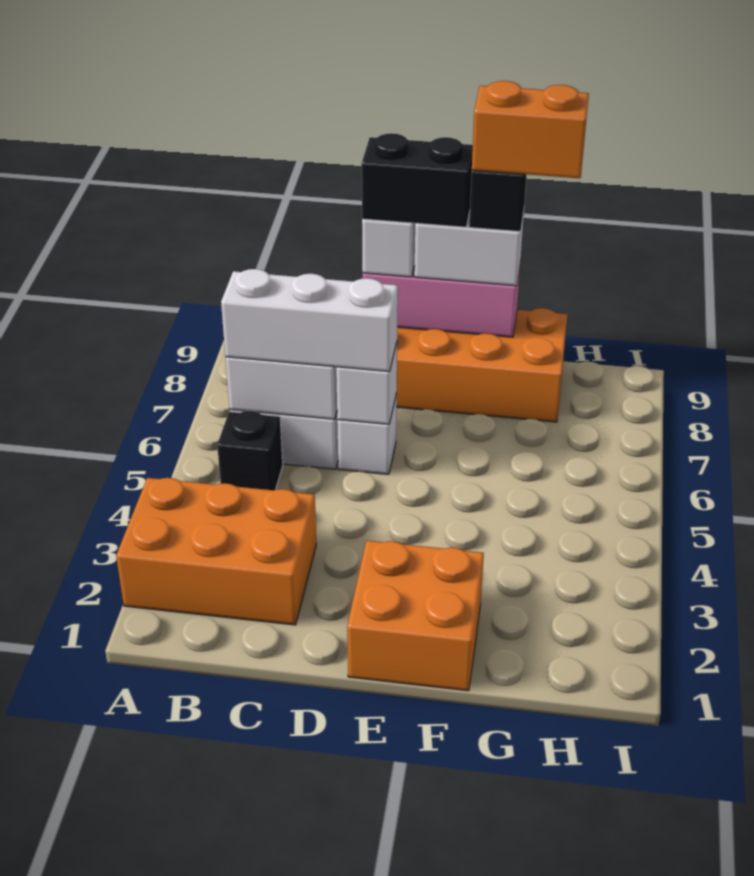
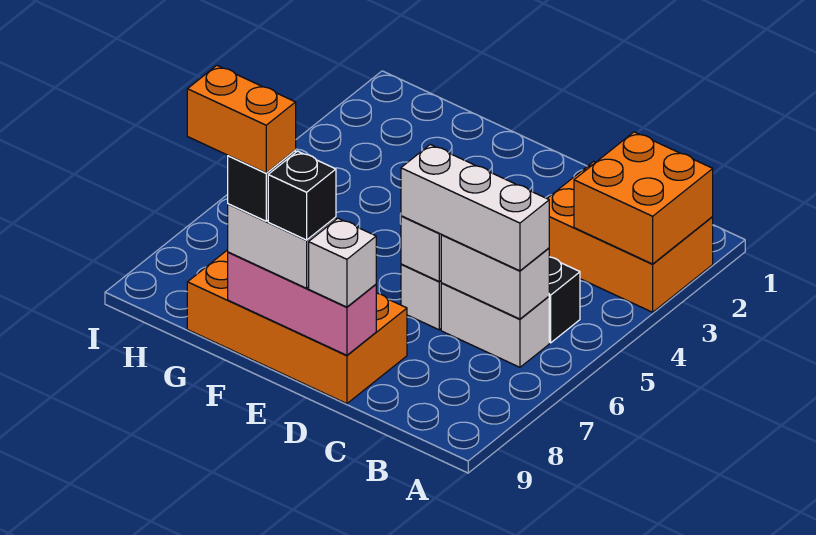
black brick D9:E9 level 4 -> black brick E9 level 4
orange brick E1:F2 level 1 -> orange brick A2:B3 level 2

